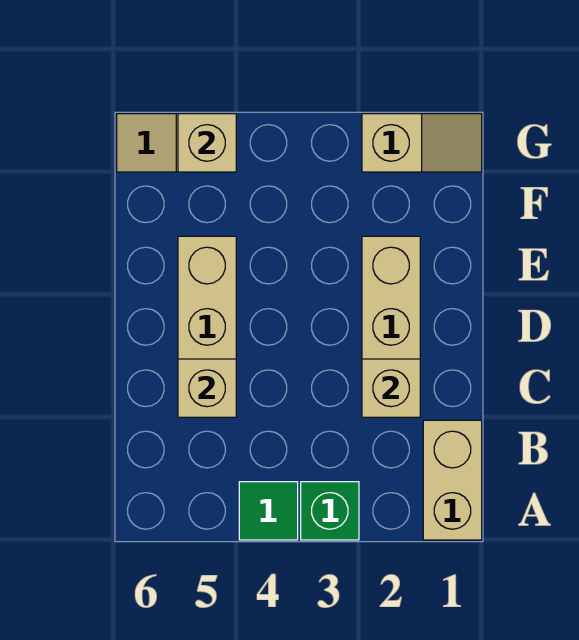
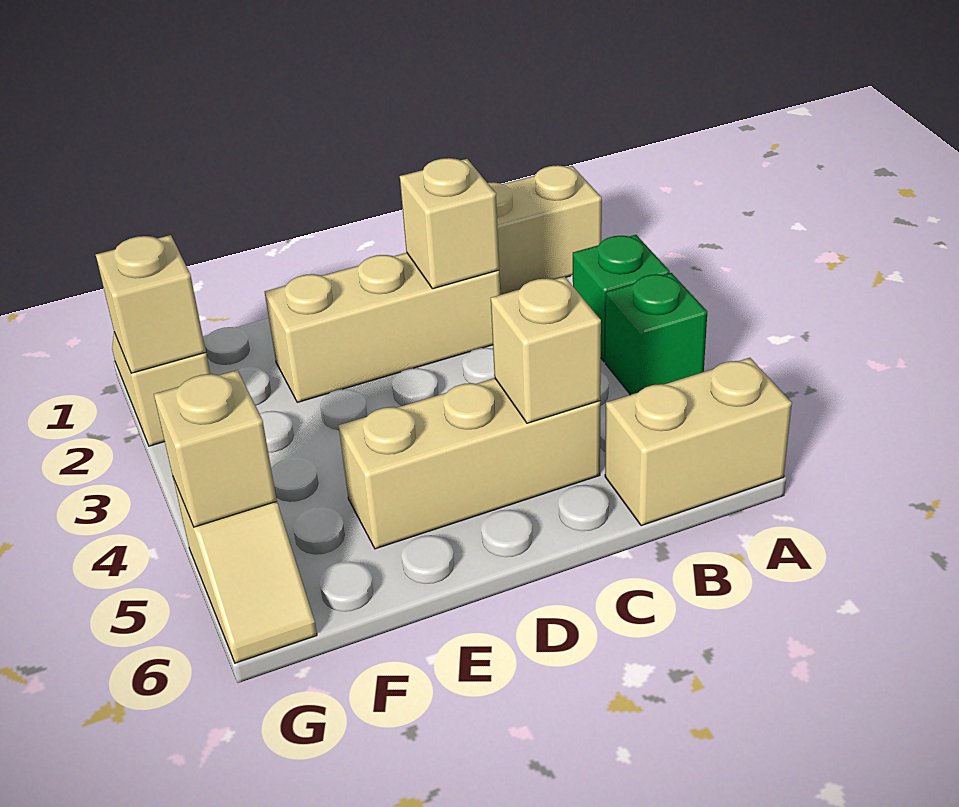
green tile A4 level 1 -> green brick A4 level 1
none -> tan brick A6:B6 level 1
none -> tan brick G2 level 2

